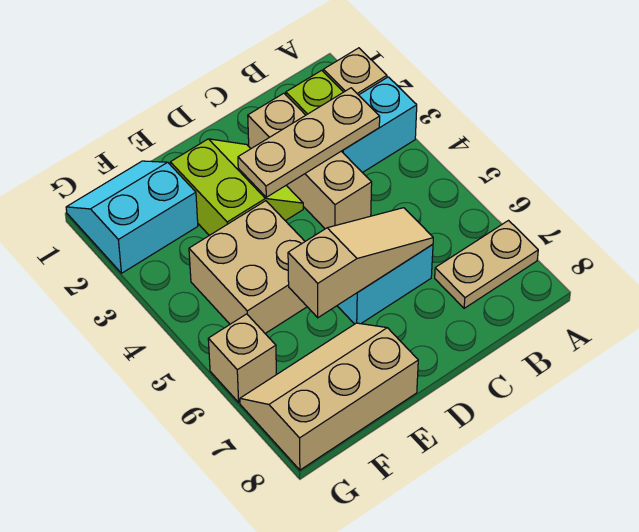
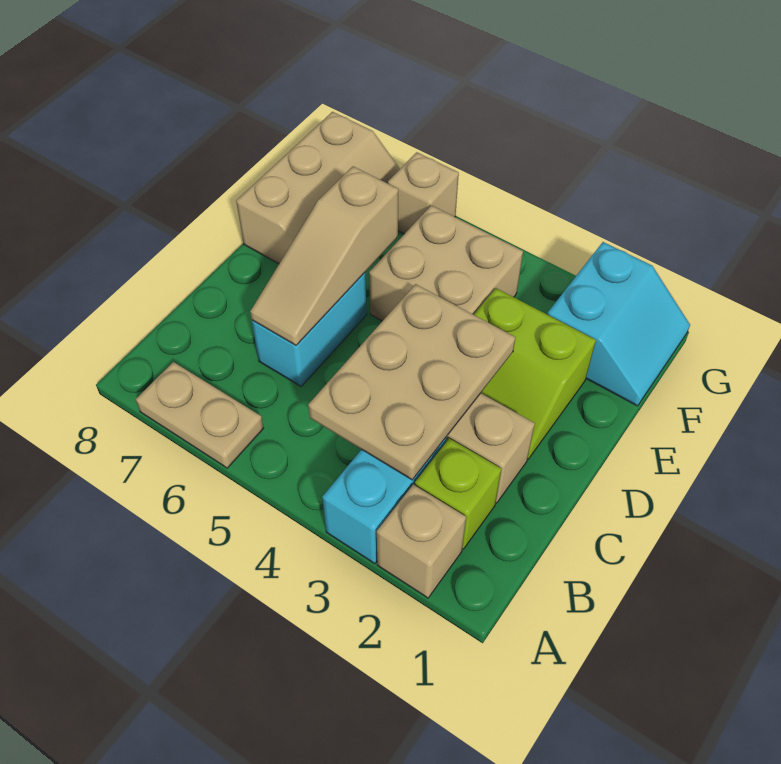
tan plate A7:B7 level 1 -> tan plate A6:A7 level 1
tan plate B3:D3 level 2 -> tan plate B3:D4 level 2

